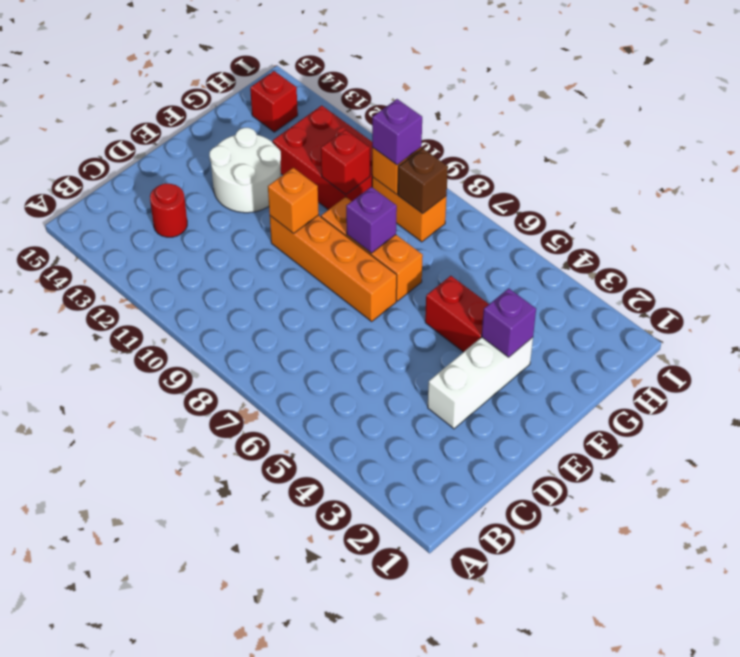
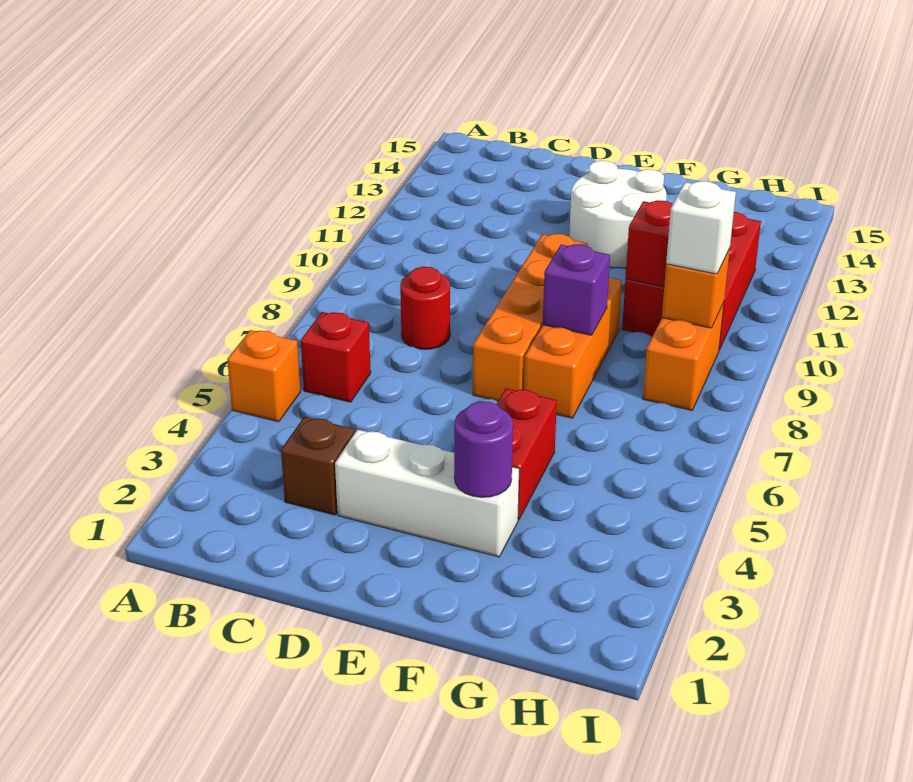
red round brick C13 level 1 -> red round brick C8 level 1
orange brick E10 level 2 -> orange brick A5 level 1
purple brick F3 level 2 -> purple round brick F3 level 2
brown brick H8 level 2 -> brown brick C3 level 1
purple brick H9 level 3 -> white brick H9 level 3
red brick H14 level 1 -> red brick B6 level 1

